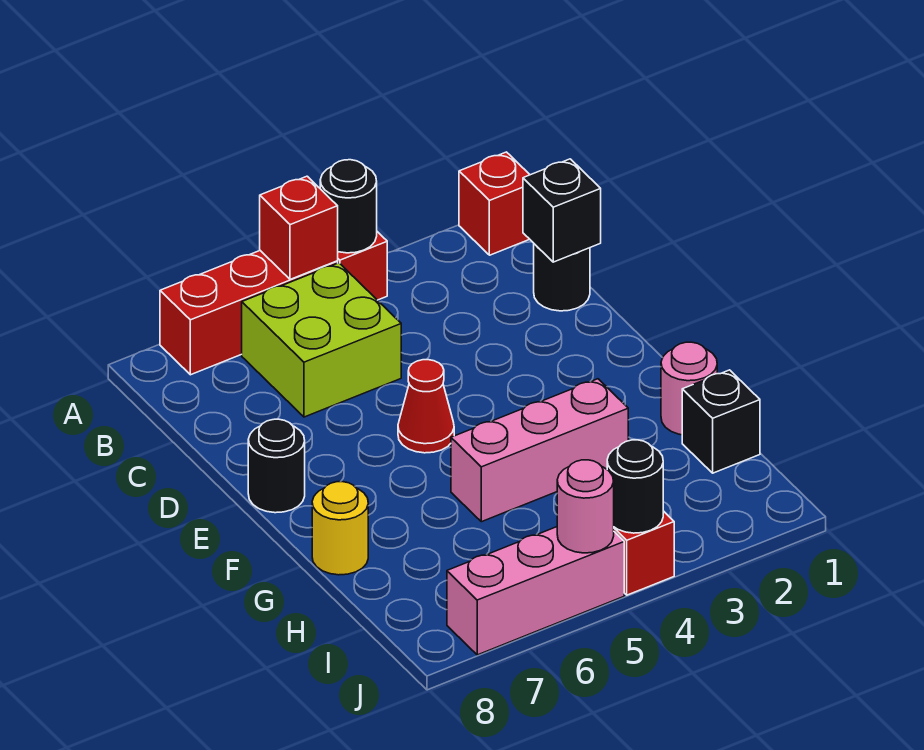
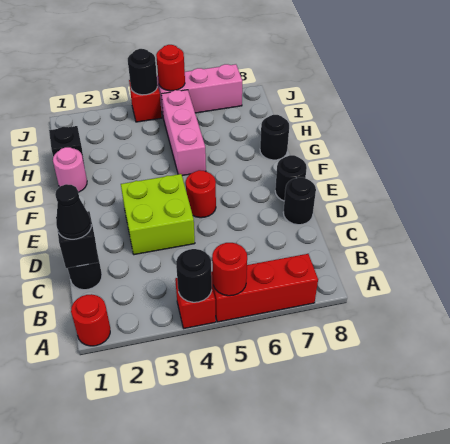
red brick A1 level 1 -> red round brick A1 level 1
red brick A5 level 2 -> red round brick A5 level 2
lime brick B5:C6 level 1 -> lime brick D3:E4 level 1
none -> black cone C1 level 3
none -> black round brick D8 level 1
red cone E5 level 1 -> red round brick E5 level 1
pink brick G3:G5 level 1 -> pink brick G5:I5 level 1
yellow round brick G8 level 1 -> black round brick G8 level 1
pink round brick J5 level 2 -> red round brick J5 level 2

